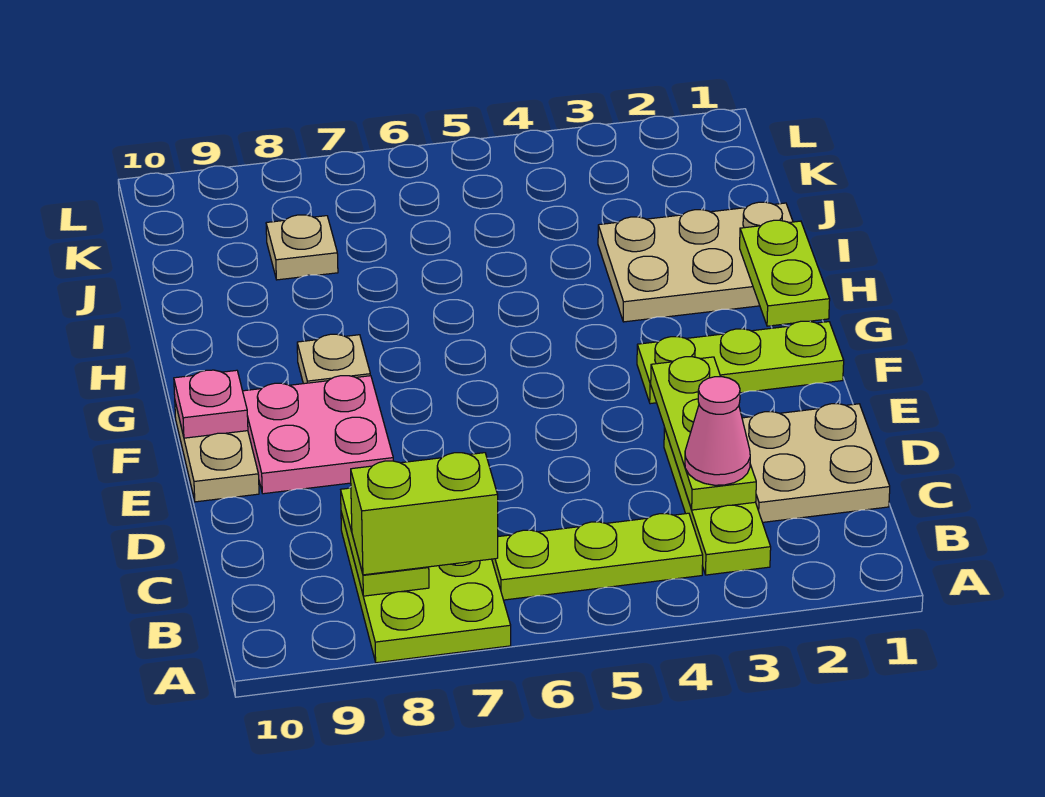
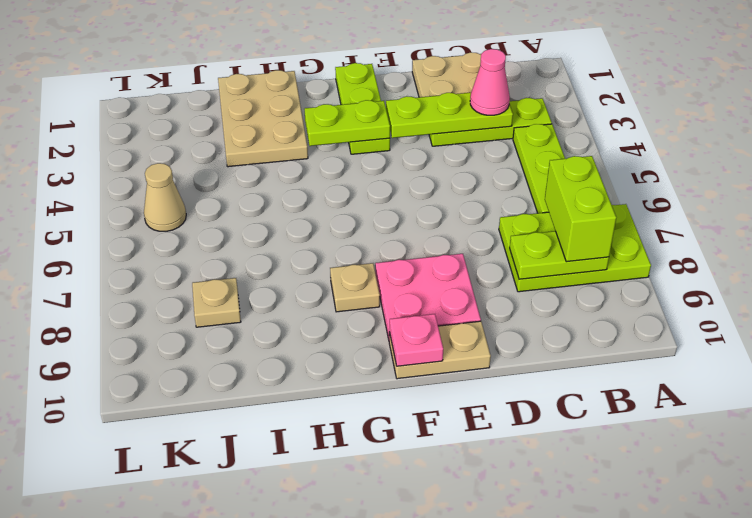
lime plate G1:H1 level 2 -> lime plate F3:G3 level 2
none -> tan cone K5 level 1

